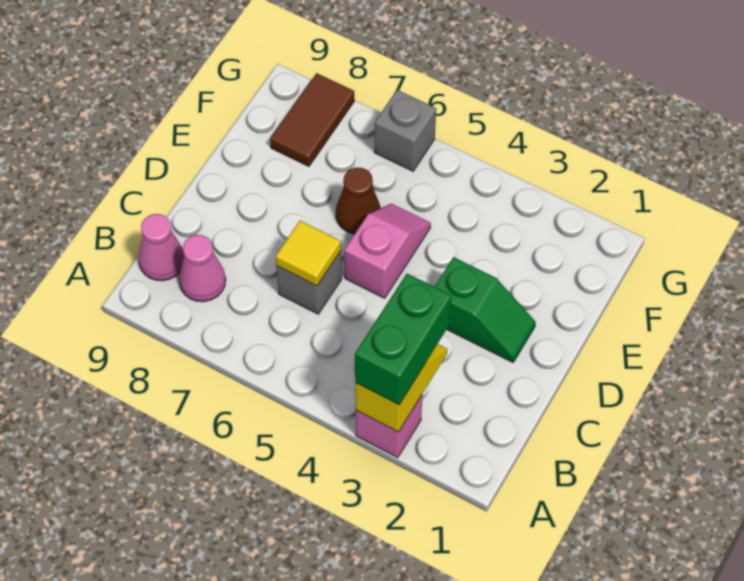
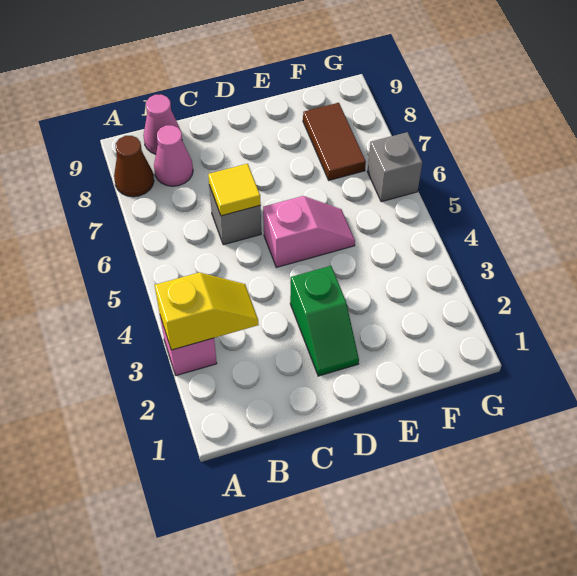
green brick A3:B3 level 3 -> none
brown cone E6 level 1 -> brown cone A8 level 1
brown tile F8:G8 level 1 -> brown tile F7:F8 level 1

